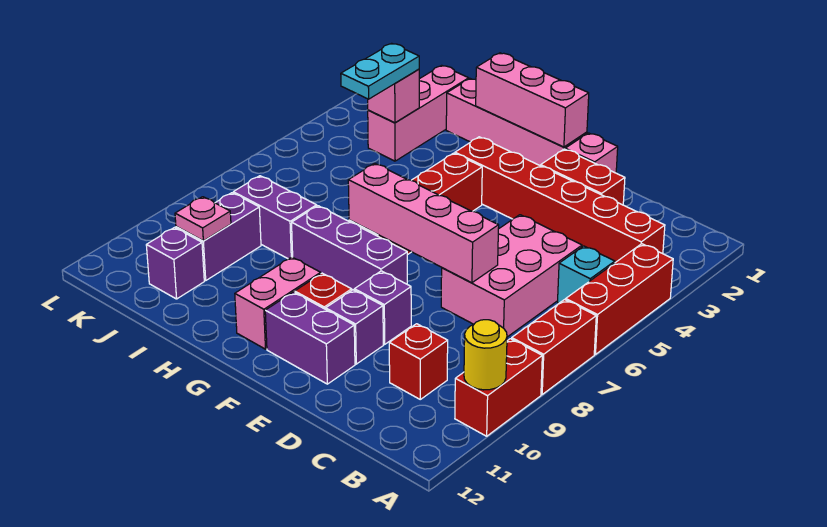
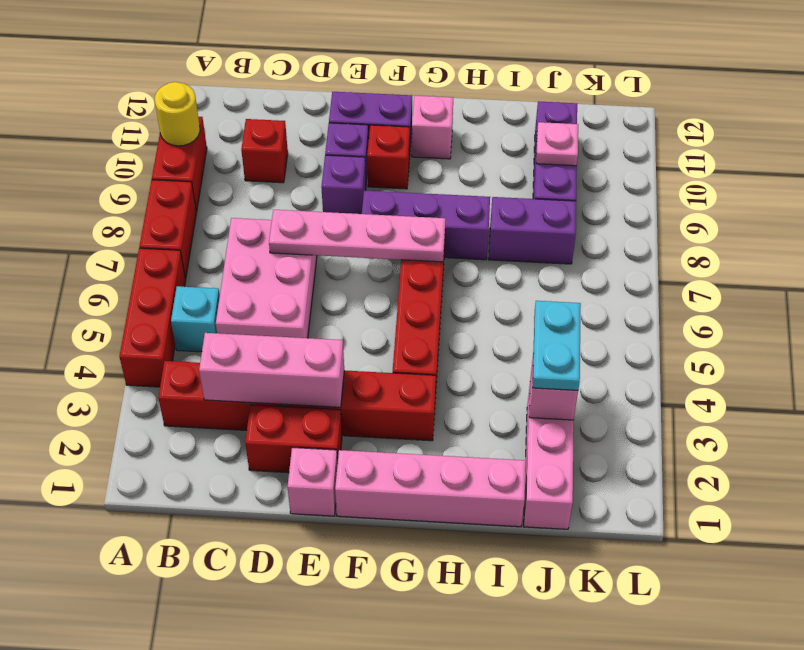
pink brick D7:G7 level 2 -> pink plate D7:G7 level 2
pink brick F1:H1 level 2 -> pink brick C3:E3 level 2
pink brick G10:G11 level 1 -> pink brick G11 level 1

